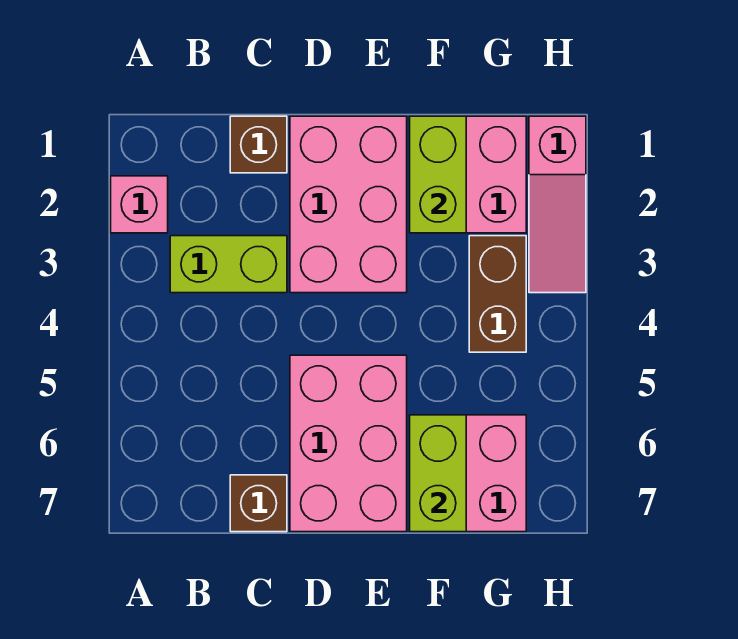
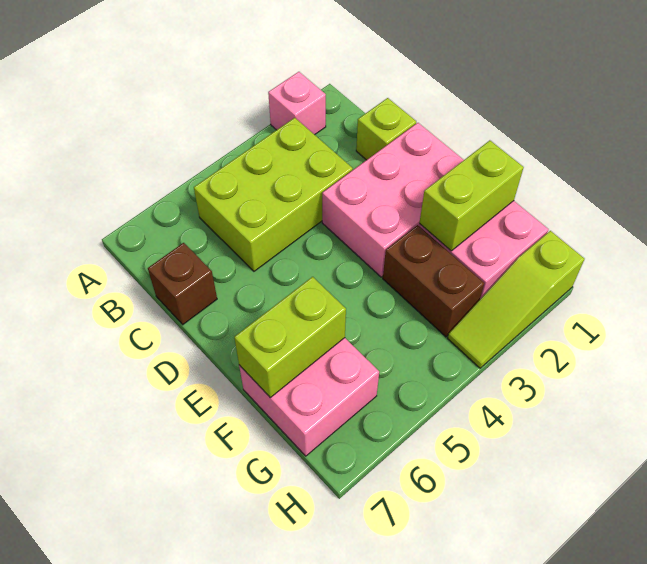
lime brick B3:C3 level 1 -> lime brick B3:C5 level 1
brown brick C1 level 1 -> lime brick C1 level 1
pink brick D5:E7 level 1 -> none
brown brick G3:G4 level 1 -> brown brick F3:G3 level 1
pink slope H1:H3 level 1 top 1 -> lime slope H1:H3 level 1 top 1

